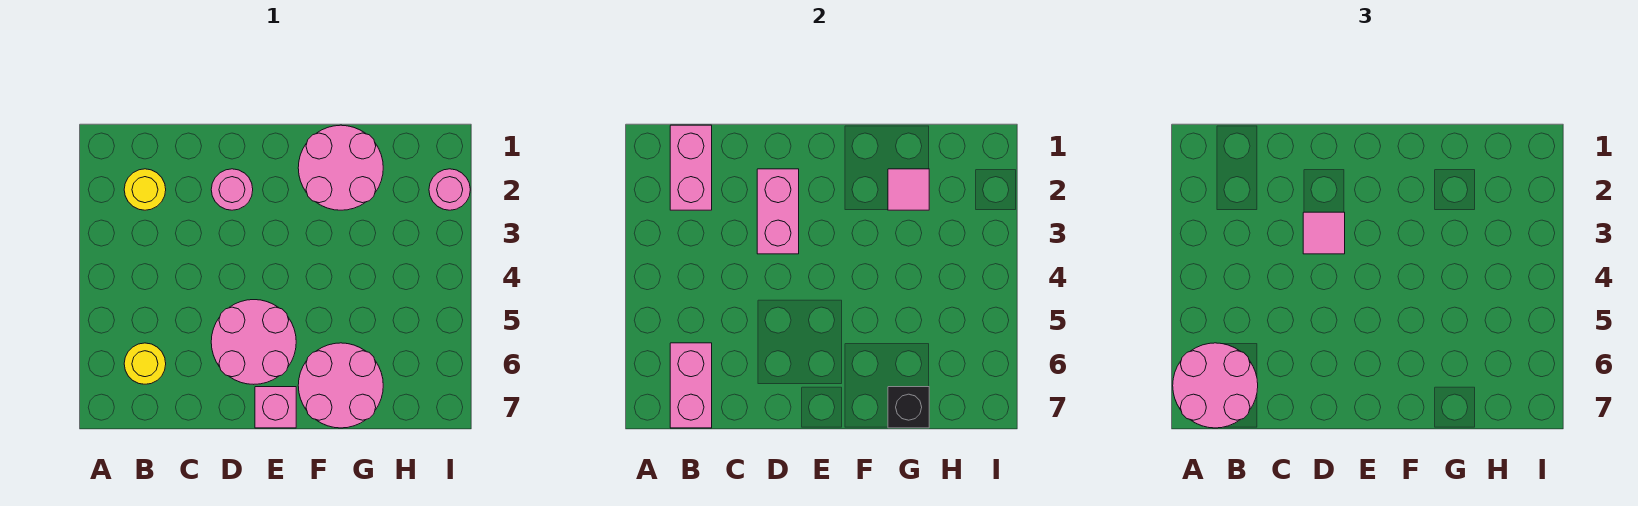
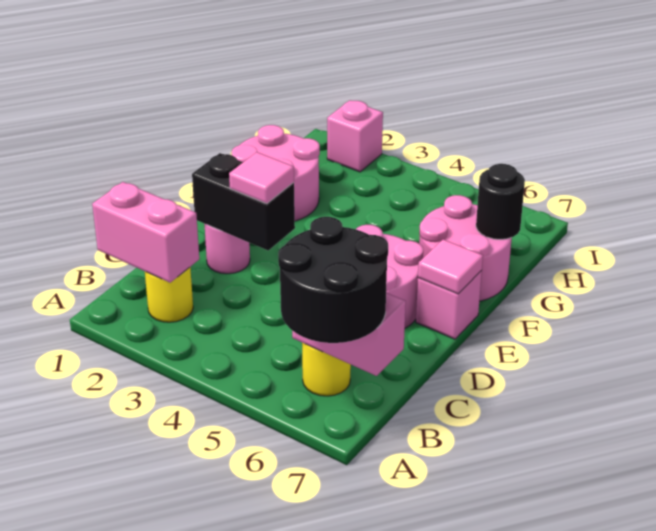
pink round brick A6:B7 level 3 -> black round brick A6:B7 level 3
pink brick D2:D3 level 2 -> black brick D2:D3 level 2
pink tile G2 level 2 -> pink tile E7 level 2
black brick G7 level 2 -> black round brick G7 level 2
pink round brick I2 level 1 -> pink brick I2 level 1

